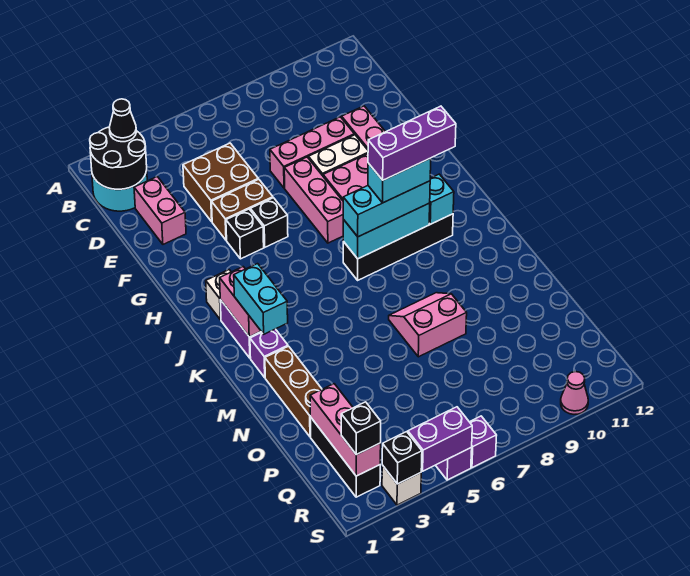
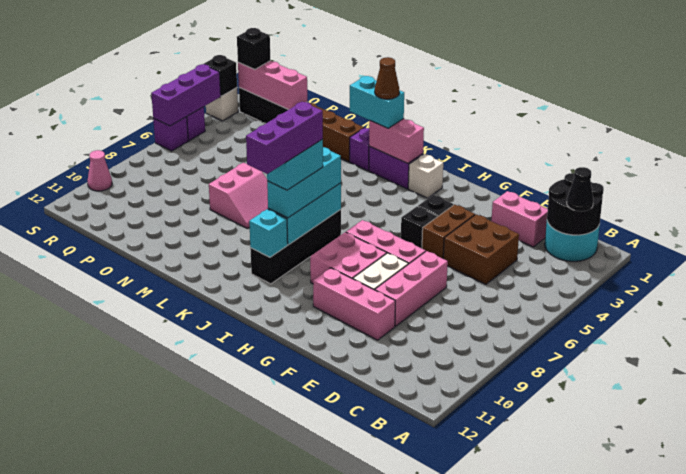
none -> brown cone K2 level 4
purple brick S4:S5 level 2 -> purple brick S4:S6 level 2

